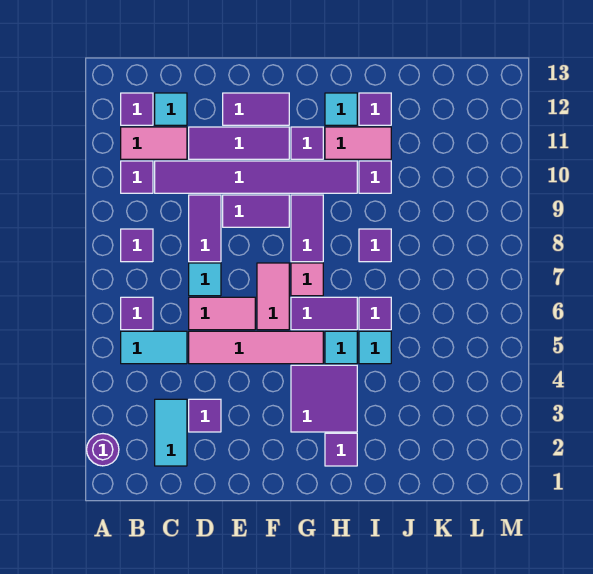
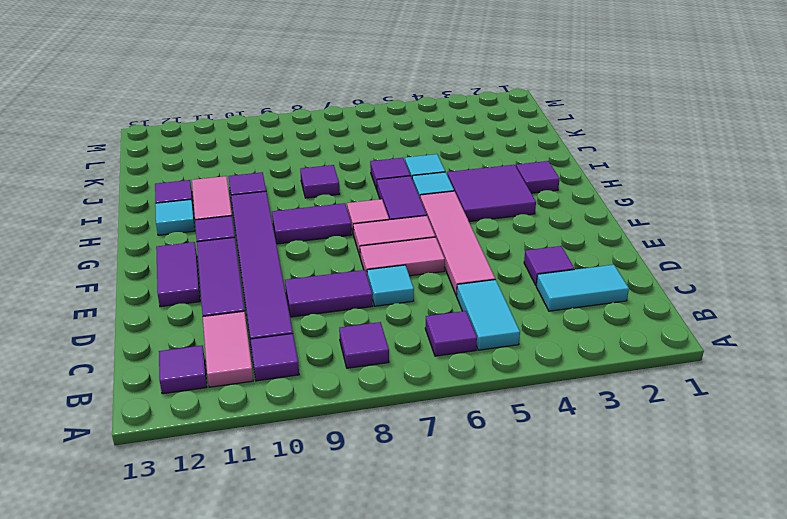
purple round brick A2 level 1 -> none
cyan tile C12 level 1 -> none
pink tile D6:E6 level 1 -> pink tile E6:E7 level 1
purple tile E9:F9 level 1 -> none

